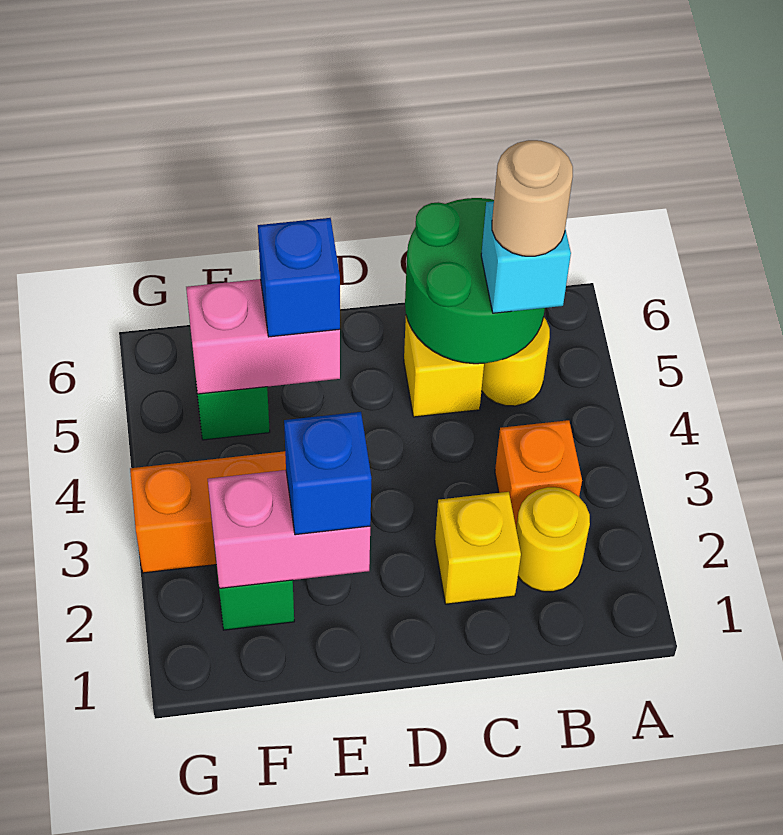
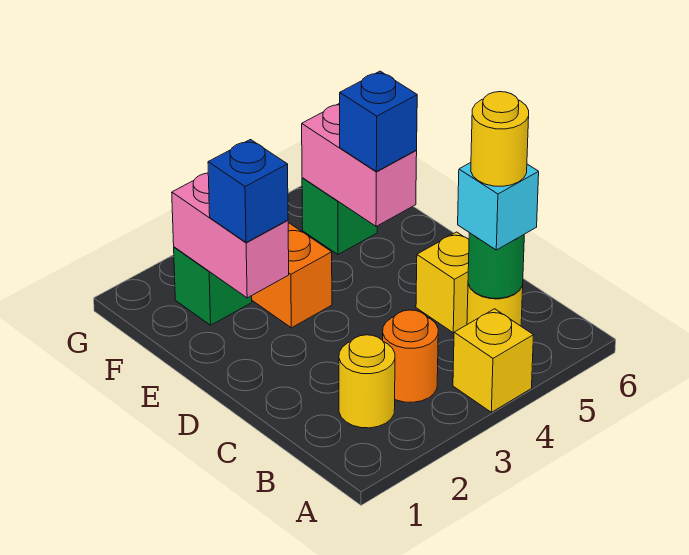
orange brick B3 level 1 -> orange round brick B3 level 1
green round brick B5:C6 level 2 -> green round brick B5 level 2
tan round brick B5 level 4 -> yellow round brick B5 level 4
yellow brick C2 level 1 -> yellow brick A4 level 1

